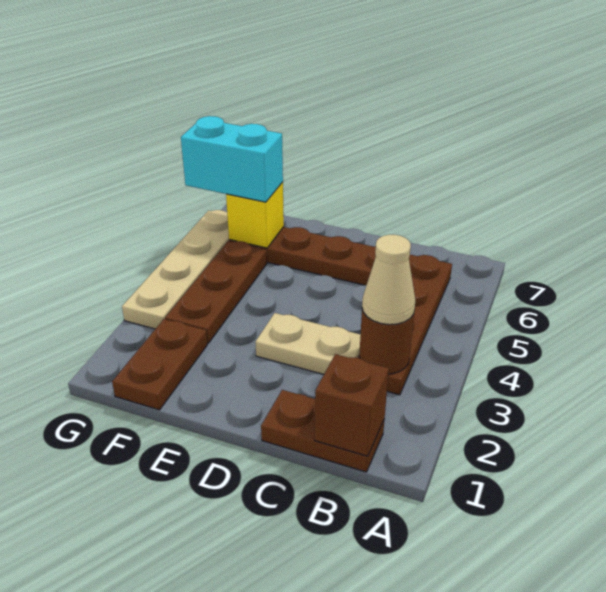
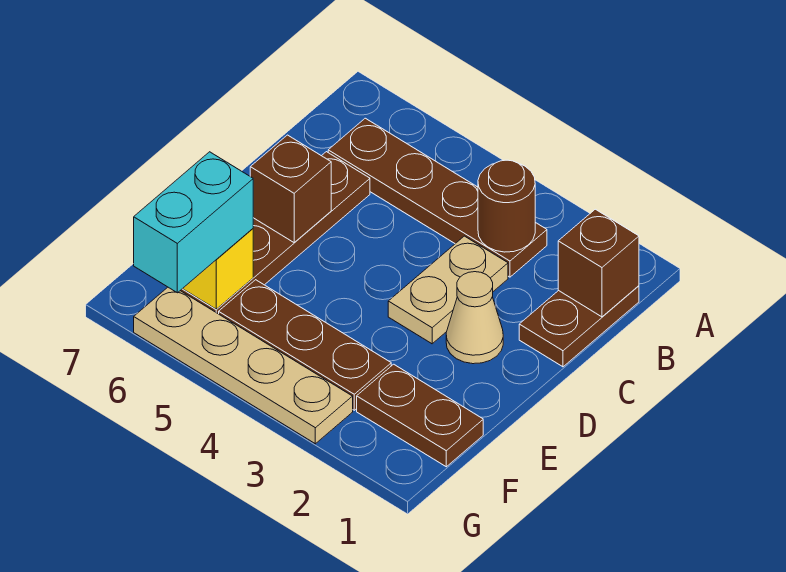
tan cone B3 level 3 -> tan cone D2 level 1
none -> brown brick D6 level 2

